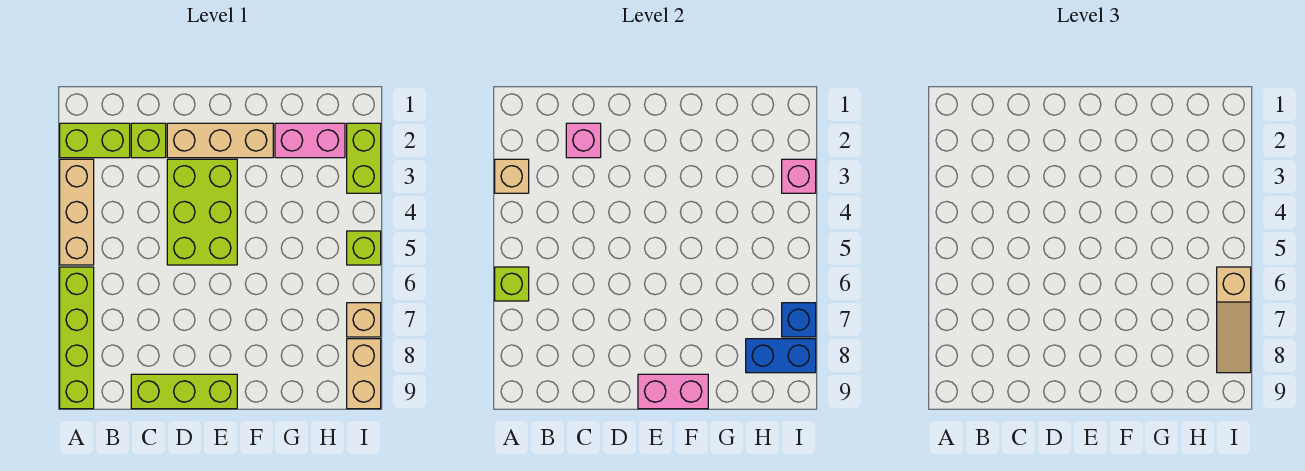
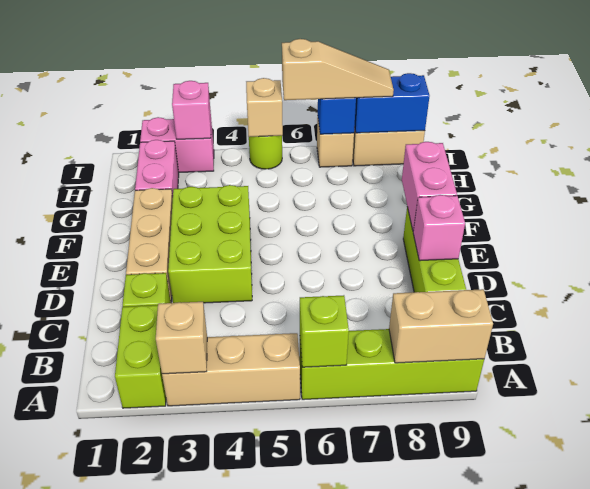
none -> tan brick A8:A9 level 2
pink brick C2 level 2 -> pink brick D9 level 2
lime brick D3:E5 level 1 -> lime brick D3:F4 level 1
blue brick H8:I8 level 2 -> blue brick I8:I9 level 2
lime brick I2:I3 level 1 -> pink brick I2:I3 level 1
lime brick I5 level 1 -> lime round brick I5 level 1
none -> tan brick I5 level 2

